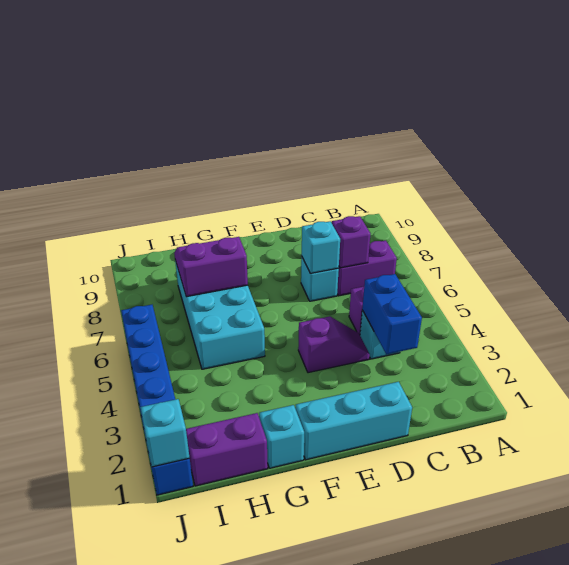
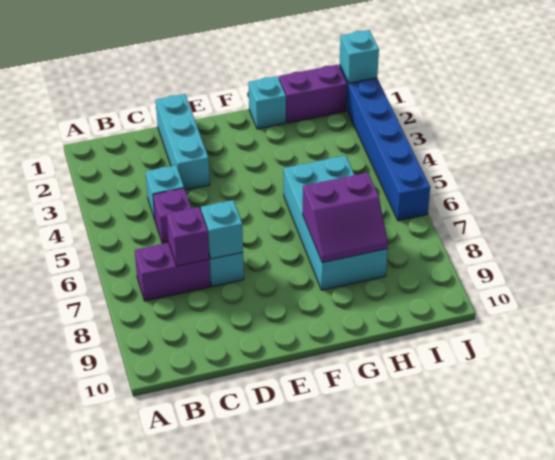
blue brick C3:C4 level 2 -> none
cyan brick D1:F1 level 1 -> cyan brick D1:D3 level 1
purple slope D4:E4 level 1 top E -> none

